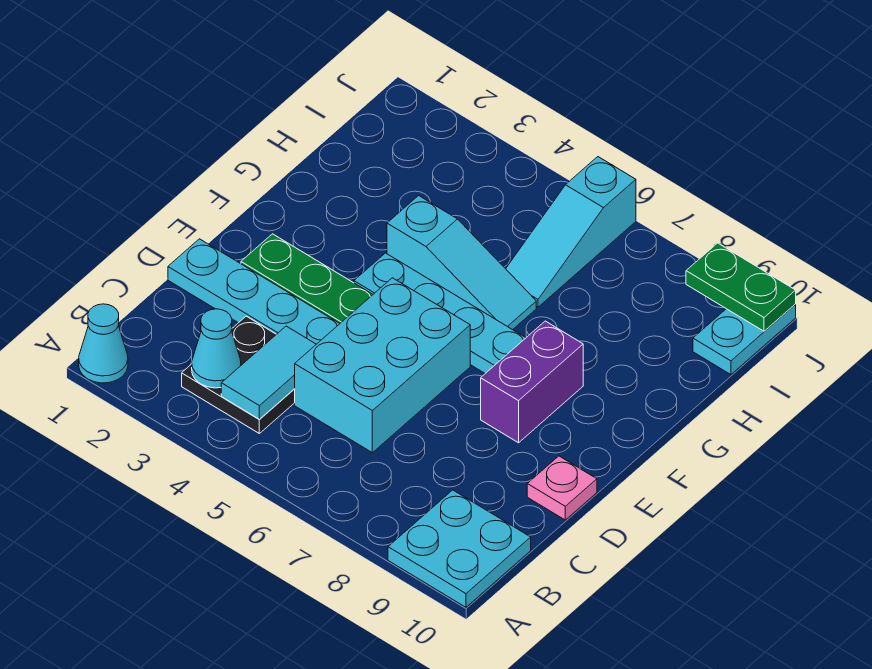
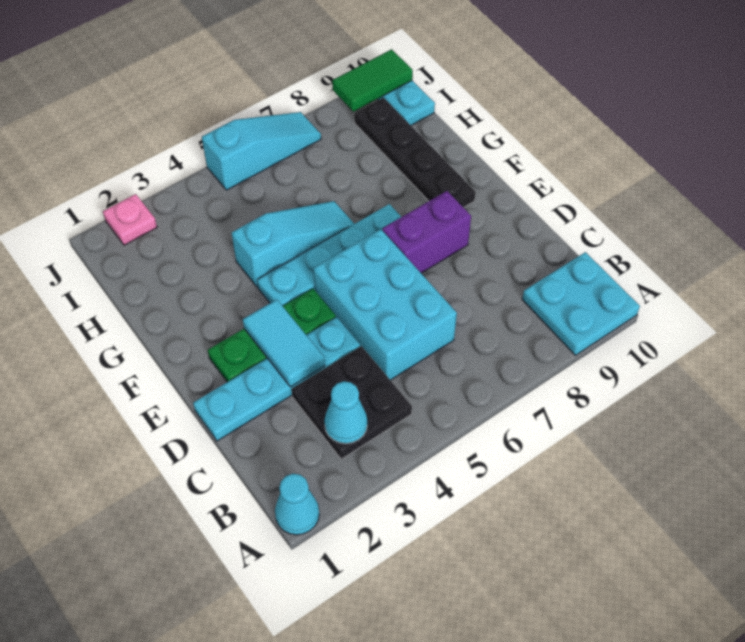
cyan tile B4:C4 level 2 -> cyan tile D3:E3 level 2
pink plate D10 level 1 -> pink plate J2 level 1
purple brick E8:F8 level 1 -> purple brick E7:E8 level 1
none -> black plate F9:I9 level 1
cyan slope H6:J6 level 1 top J -> cyan slope J5:J7 level 1 top 5
green plate J9:J10 level 2 -> green tile J9:J10 level 2

